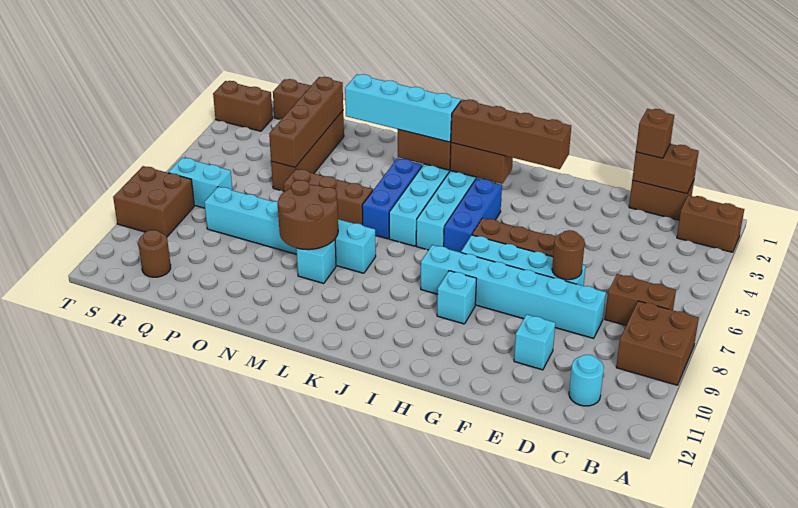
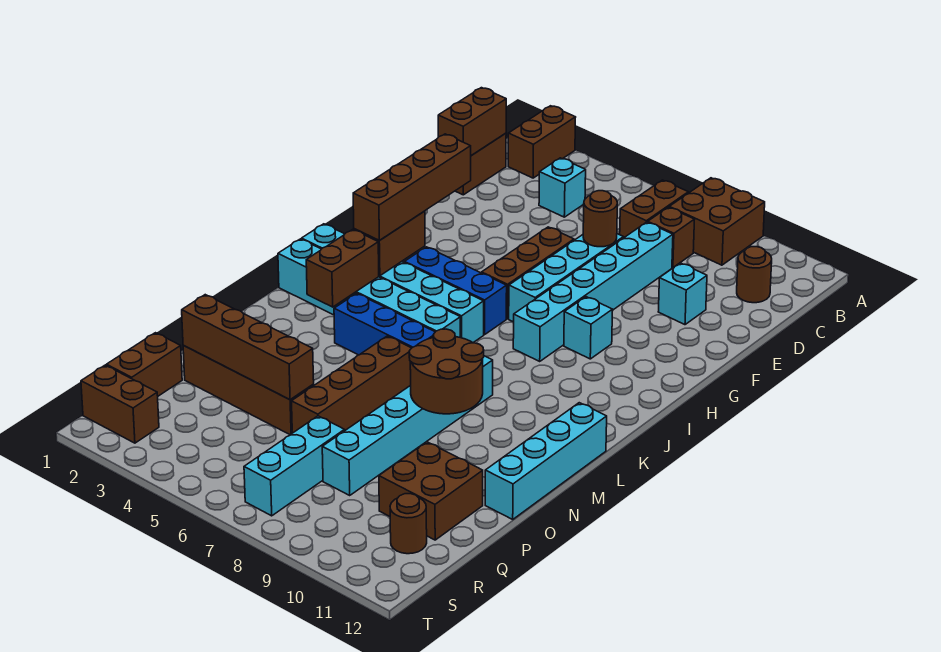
cyan round brick C11 level 1 -> brown round brick C11 level 1
brown brick D1 level 3 -> brown brick C8 level 1
cyan brick K3:N3 level 3 -> cyan brick L12:O12 level 1
brown brick M6:O6 level 1 -> brown brick M6:P6 level 1
cyan brick M9 level 1 -> cyan brick C4 level 1
cyan brick R7:S7 level 1 -> cyan brick Q7:S7 level 1
brown brick S2:T2 level 1 -> brown brick S1:S2 level 1
brown brick S8:T9 level 1 -> brown brick P10:Q11 level 1

